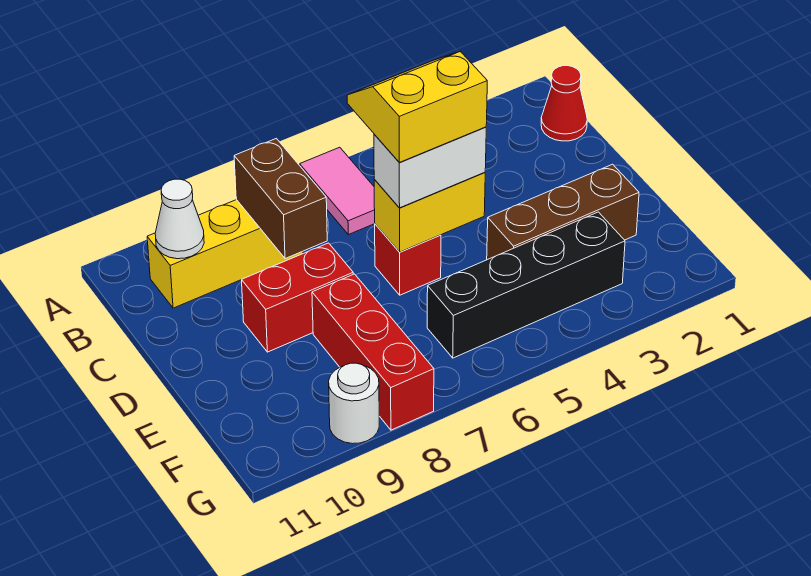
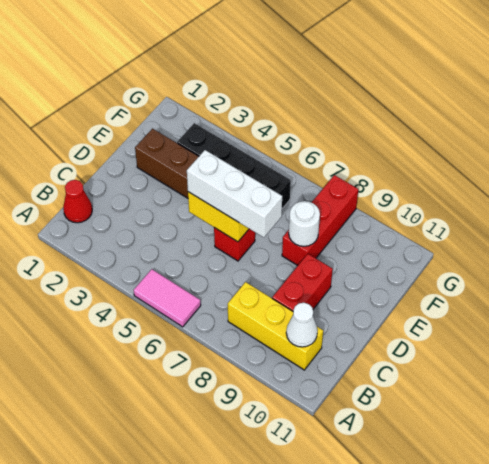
pink tile A6:B6 level 1 -> pink tile A5:A6 level 1
brown brick B8:C8 level 2 -> none
yellow slope C5:D6 level 4 top D -> none
white brick D5:D6 level 3 -> white brick D5:D7 level 3
red brick D8:D9 level 1 -> red brick C9:D9 level 1
white round brick G9 level 1 -> white round brick E8 level 2

